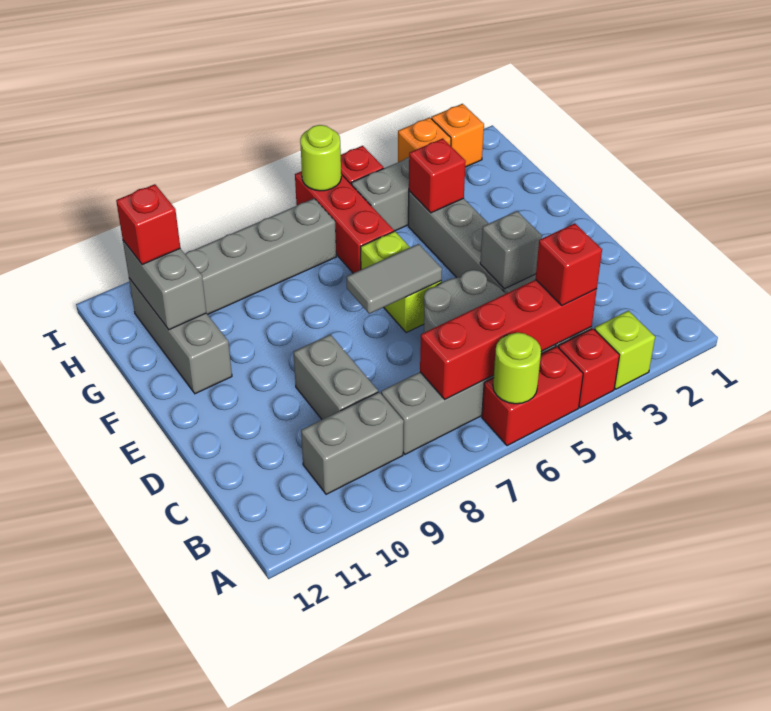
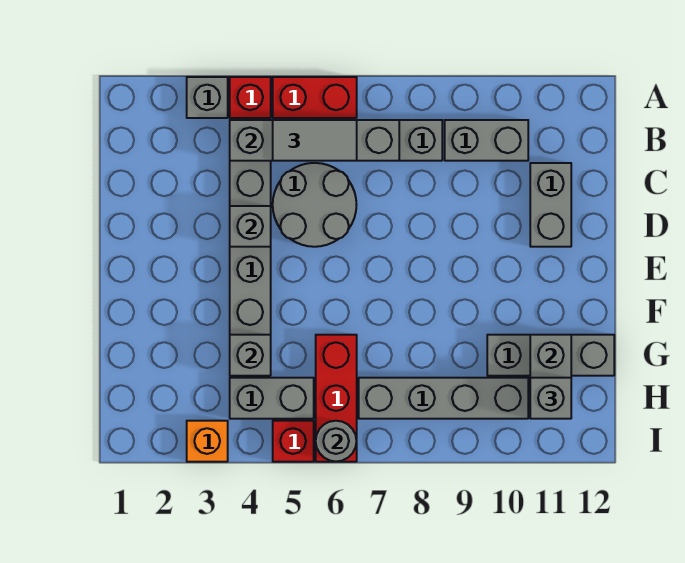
lime brick A3 level 1 -> grey brick A3 level 1
lime round brick A6 level 2 -> none
red brick B4:B7 level 2 -> grey brick B4:B7 level 2
red brick B4 level 3 -> none
grey brick C9:D9 level 1 -> grey brick C11:D11 level 1
lime brick E6:F6 level 1 -> none
grey tile E6:E7 level 2 -> grey tile B5:B6 level 3
grey brick F11:H11 level 1 -> grey brick G10:G12 level 1
red brick G4 level 2 -> grey brick G4 level 2
red brick H11 level 3 -> grey brick H11 level 3
orange brick I2 level 1 -> none
lime round brick I6 level 2 -> grey round brick I6 level 2

